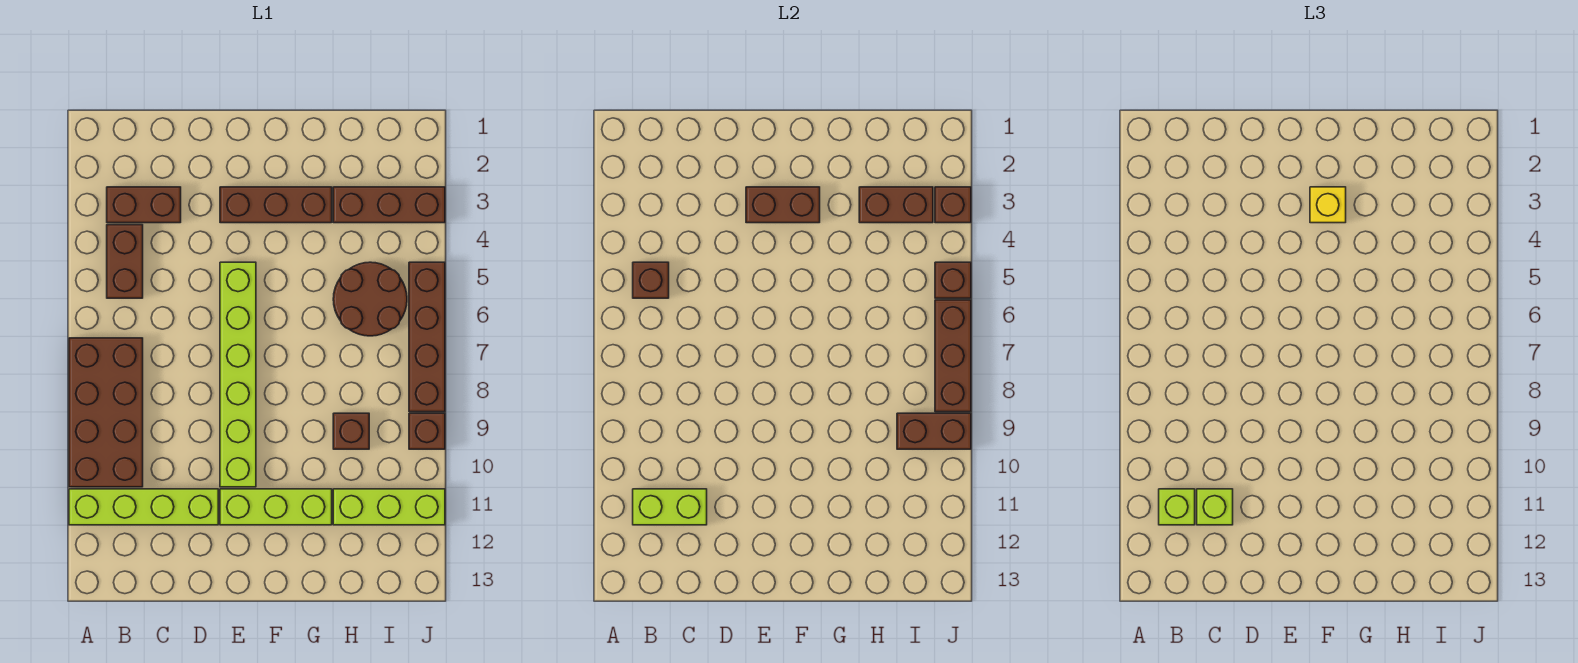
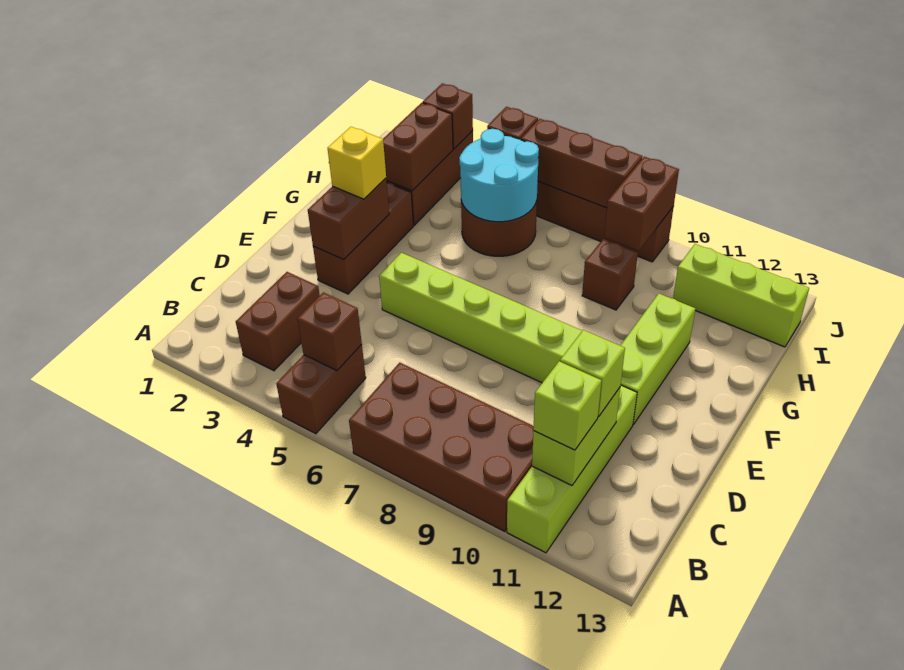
brown brick B4:B5 level 1 -> brown brick A5:B5 level 1
none -> cyan round brick H5:I6 level 2
lime brick H11:J11 level 1 -> lime brick I11:I13 level 1

